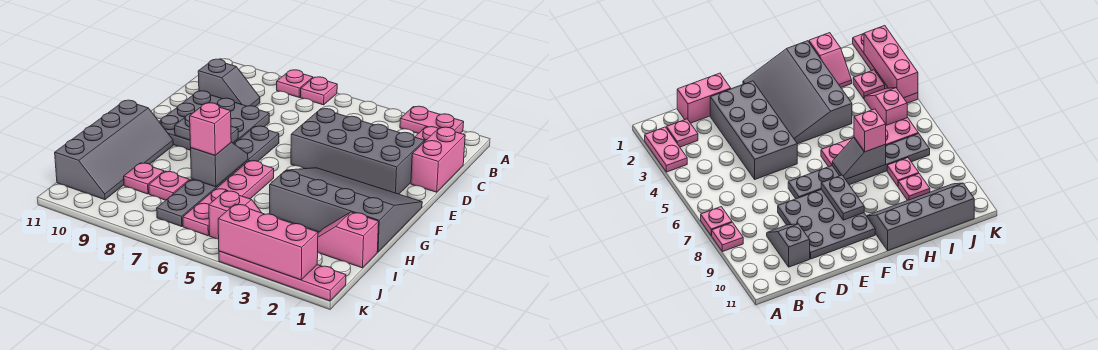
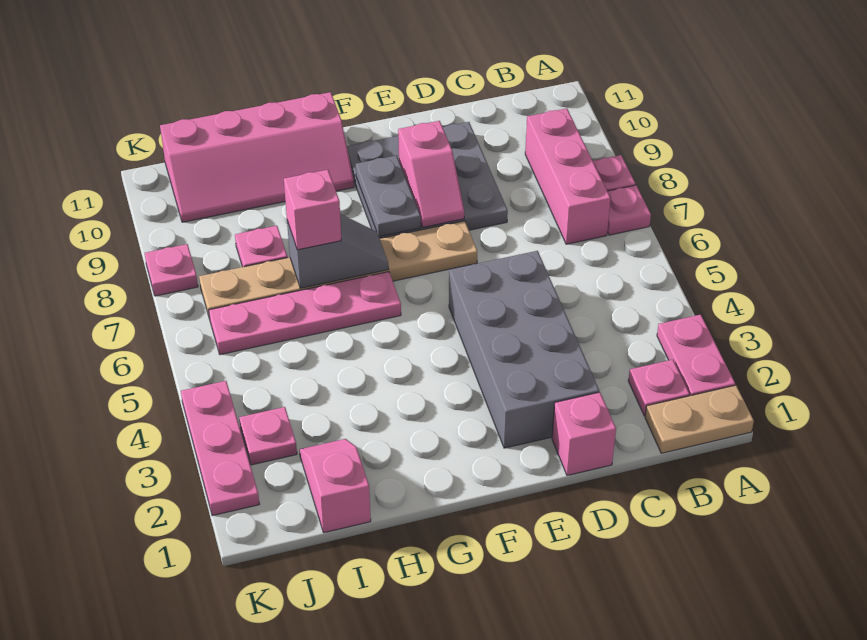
none -> tan plate A1:B1 level 1
pink brick C1:D1 level 1 -> pink brick D1 level 1
grey slope C9:C10 level 1 top 10 -> none
grey plate E7:J7 level 1 -> tan plate E7:J7 level 1
grey slope F1:H4 level 1 top H -> none
grey slope G10:J11 level 1 top 11 -> pink slope G10:J11 level 1 top 11
pink plate I9 level 1 -> pink plate K8 level 1
pink slope J4:J5 level 1 top 5 -> pink slope E8:E9 level 2 top 9
pink plate K1:K4 level 1 -> pink plate K2:K4 level 1
pink brick K2:K4 level 2 -> pink brick B7:B9 level 1

